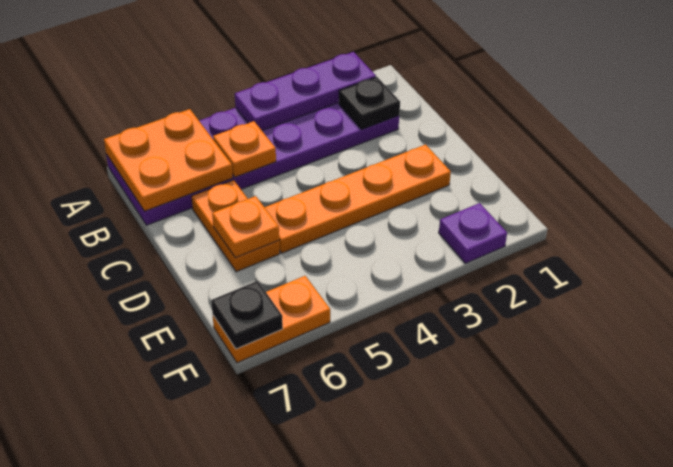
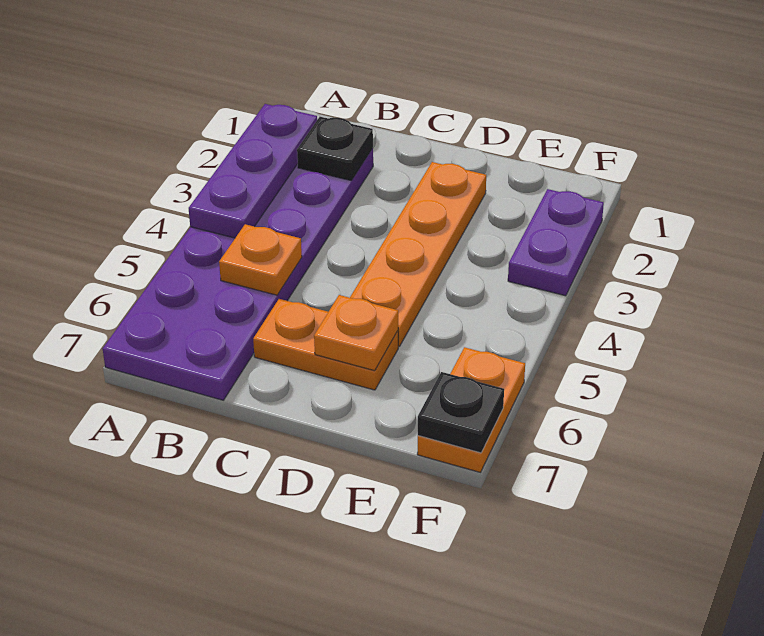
orange plate A6:B7 level 2 -> none
purple plate F2 level 1 -> purple plate F2:F3 level 1

